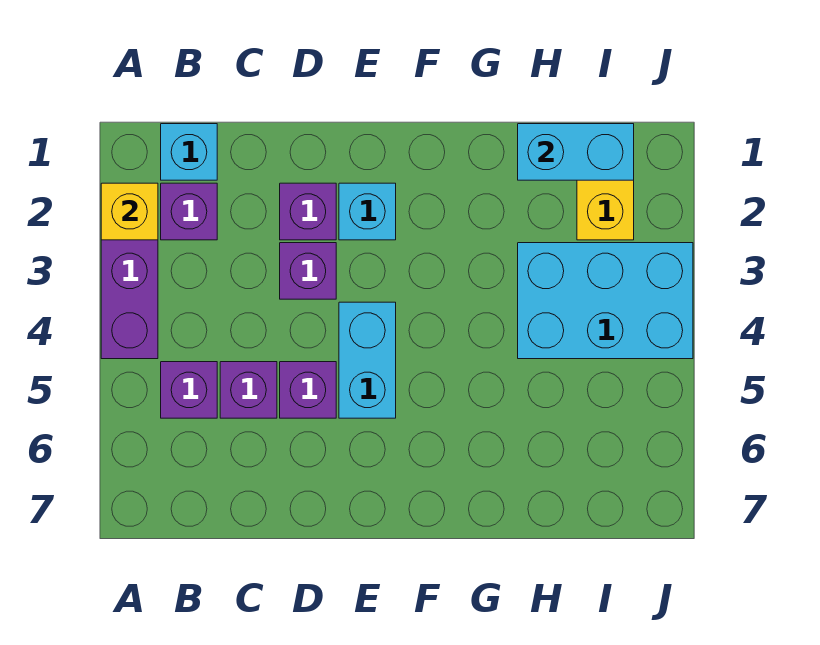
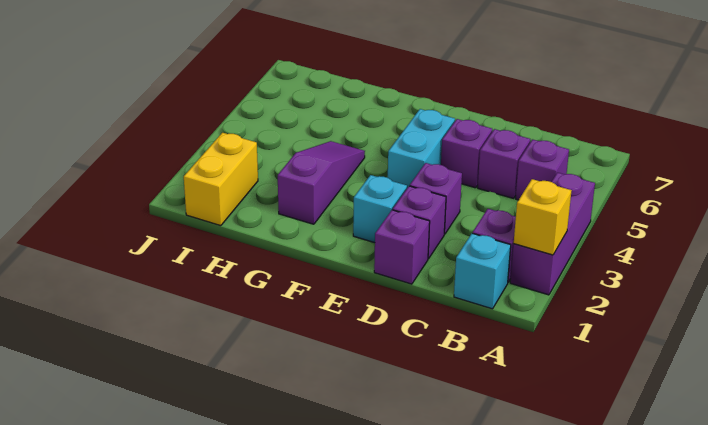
none -> purple brick D1 level 1
none -> purple slope G2:G4 level 1 top 2
cyan brick H1:I1 level 2 -> none
cyan brick H3:J4 level 1 -> none

